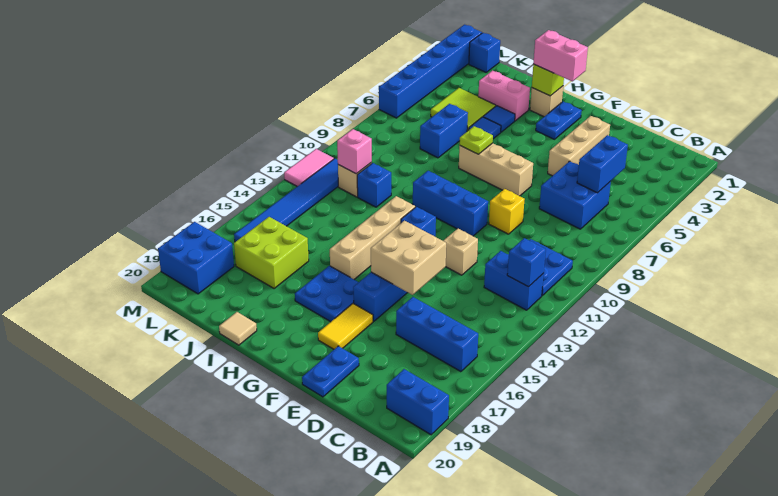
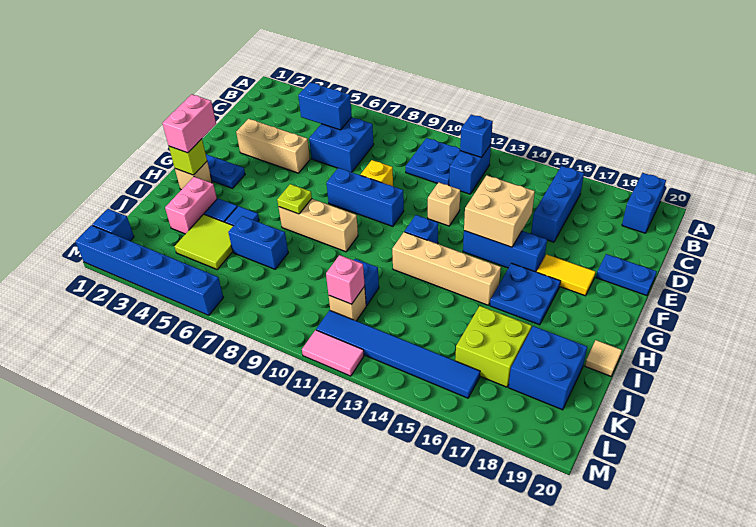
tan brick F7:H7 level 1 -> tan brick H7:H9 level 1
blue brick F10:H10 level 1 -> blue brick F8:F10 level 1
blue brick L18:M19 level 1 -> blue brick J18:K19 level 1

